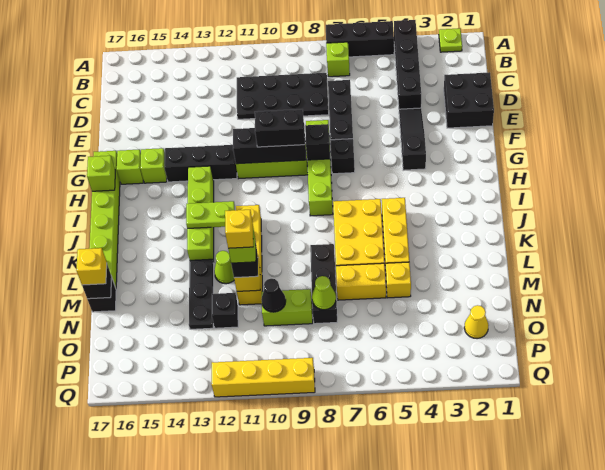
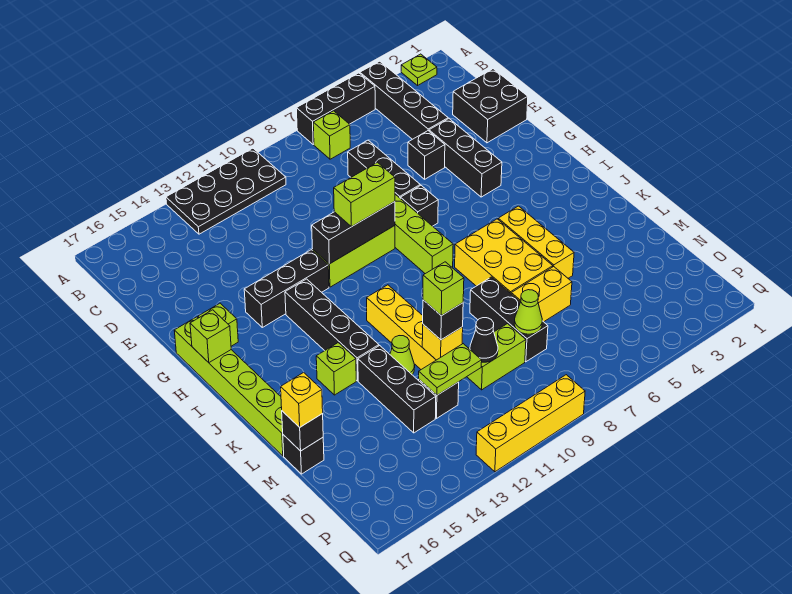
black plate C8:D11 level 1 -> black plate A10:B13 level 1
black slope E4:G4 level 1 top G -> black brick E4:G4 level 1
black brick G8 level 2 -> black brick E5 level 1
black brick G9:G10 level 3 -> lime brick G9:G10 level 3
lime brick G15 level 1 -> lime brick K14 level 1
lime brick H13:K13 level 1 -> black brick H13:K13 level 1
lime plate J12:J13 level 2 -> lime plate N11:N12 level 2
black plate L13:N13 level 1 -> black brick L13:N13 level 1
yellow brick M5 level 1 -> none
yellow brick M11 level 5 -> none
yellow cone O2 level 1 -> none

